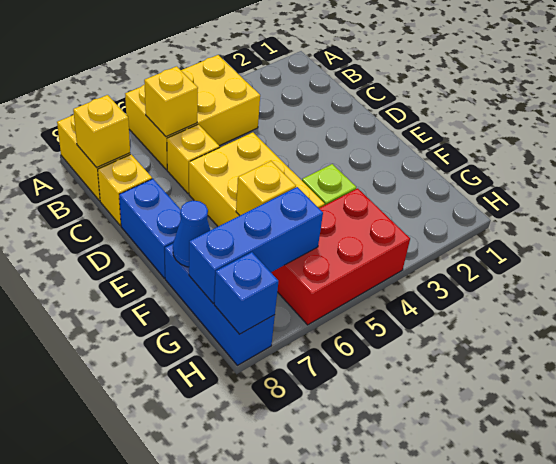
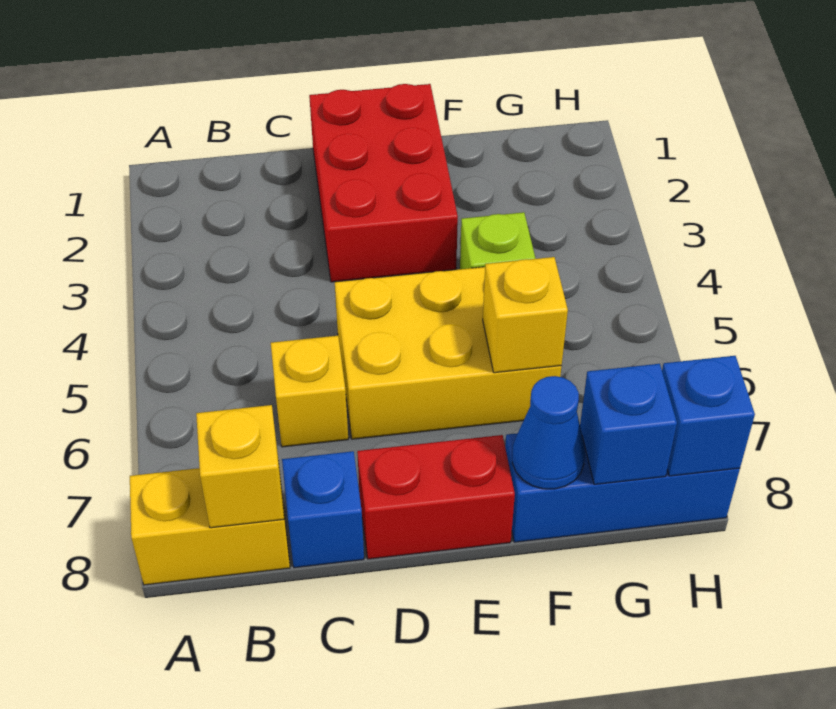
yellow brick A4:B6 level 1 -> none
yellow brick B6 level 2 -> none
yellow brick C8 level 1 -> blue brick C8 level 1
blue brick D8:E8 level 1 -> red brick D8:E8 level 1
red brick G4:H6 level 1 -> red brick D1:E3 level 1
blue brick G6:G8 level 2 -> blue brick G8 level 2

